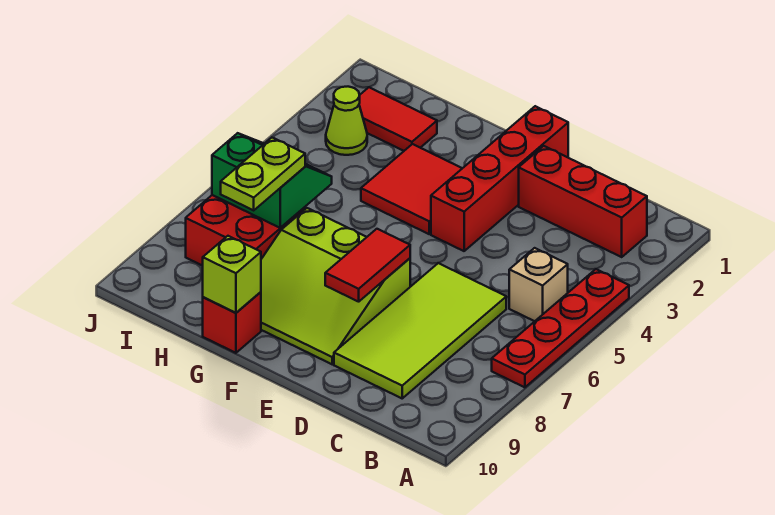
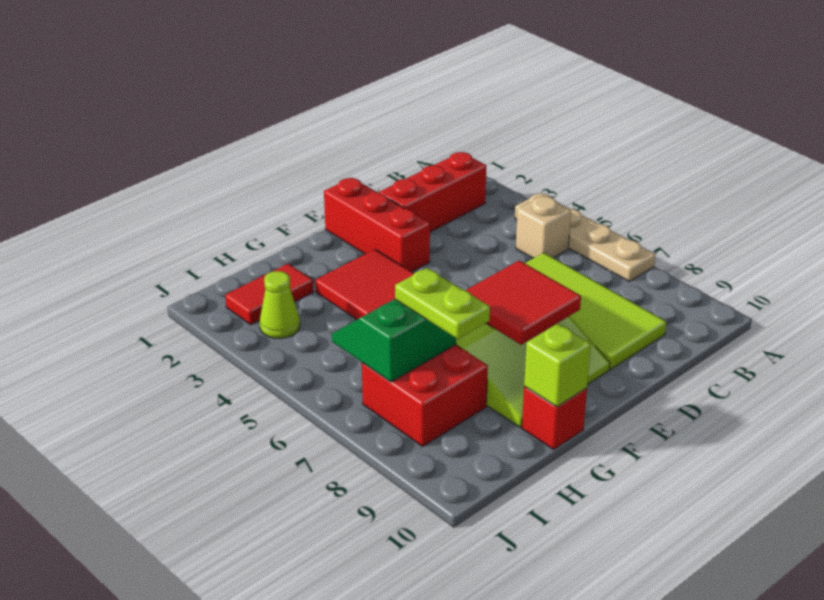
red plate A4:A7 level 1 -> tan plate A4:A7 level 1
red brick E1:E4 level 1 -> red brick E1:E3 level 1
red tile E7:E8 level 2 -> red tile E7:F8 level 2

